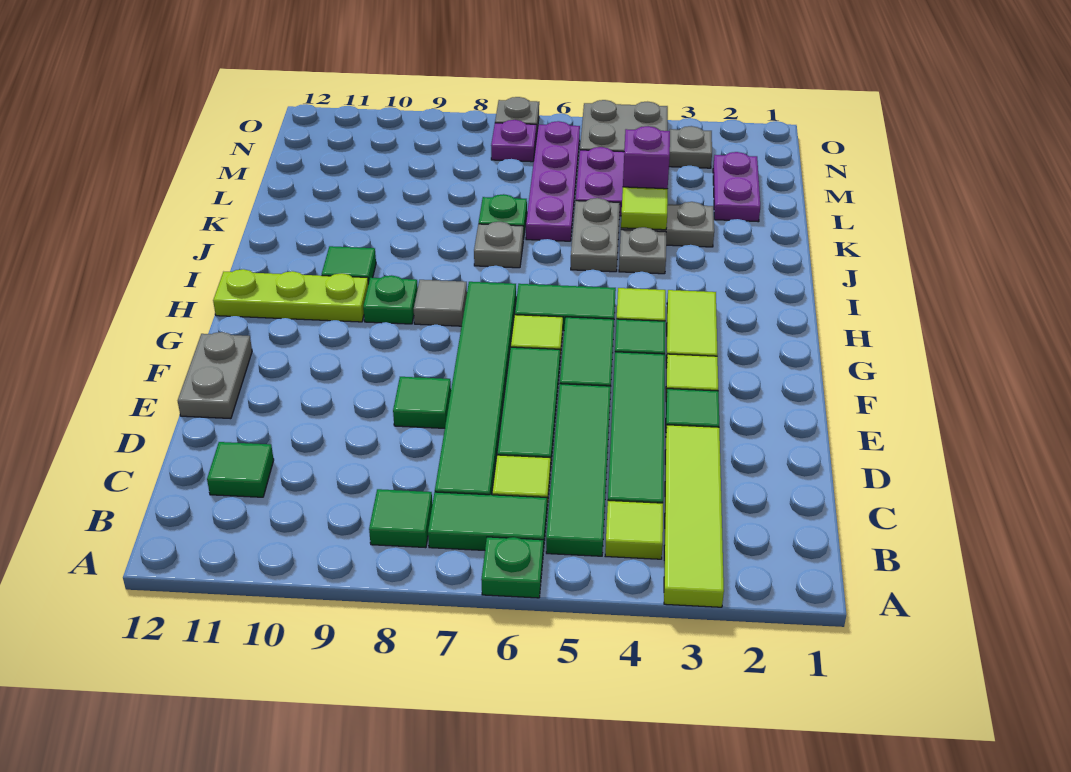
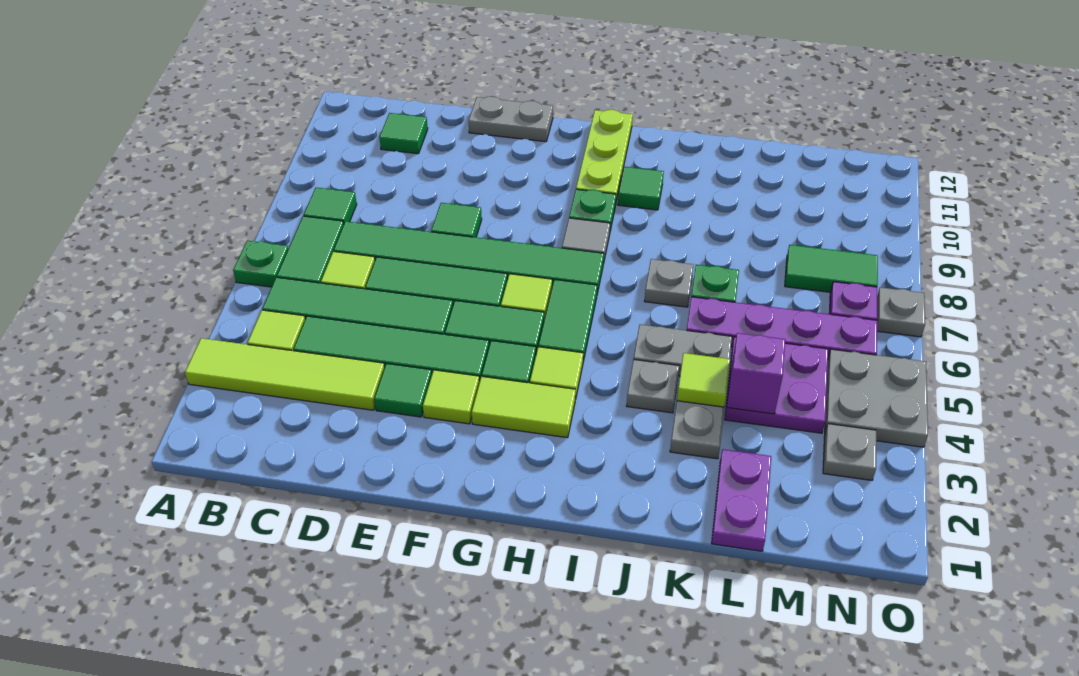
purple plate L2:M2 level 1 -> purple plate L1:L2 level 1
none -> green tile M8:N8 level 1

